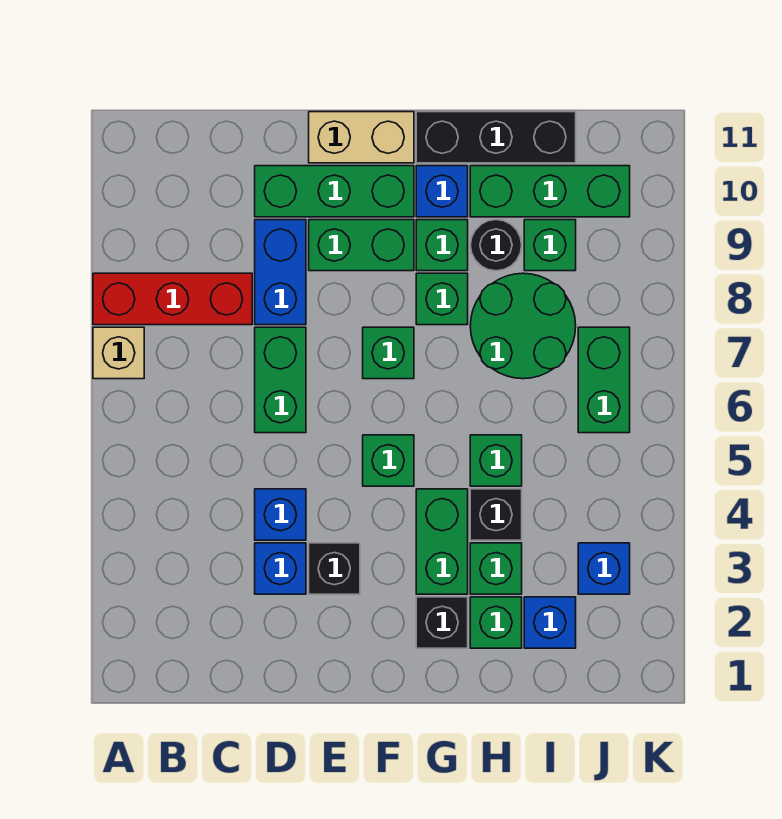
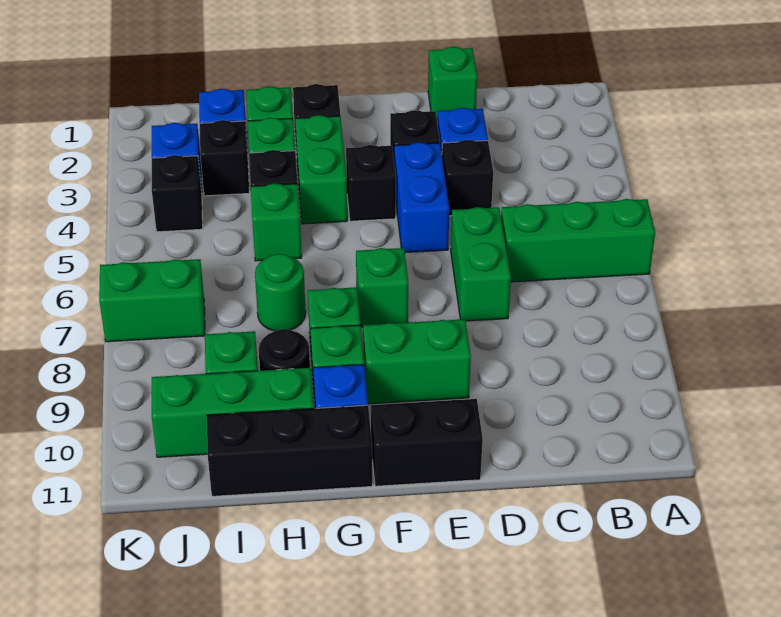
tan brick A7 level 1 -> none
red brick A8:C8 level 1 -> none
blue brick D4 level 1 -> black brick D4 level 1
blue brick D8:D9 level 1 -> blue brick E4:E5 level 1
green brick D10:F10 level 1 -> green brick A6:C6 level 1
tan brick E11:F11 level 1 -> black brick E11:F11 level 1
none -> black brick F4 level 1
green brick F5 level 1 -> green brick D1 level 1
green round brick H7:I8 level 1 -> green round brick H7 level 1
none -> black brick I3 level 1
none -> black brick J4 level 1
green brick J6:J7 level 1 -> green brick J7:K7 level 1

